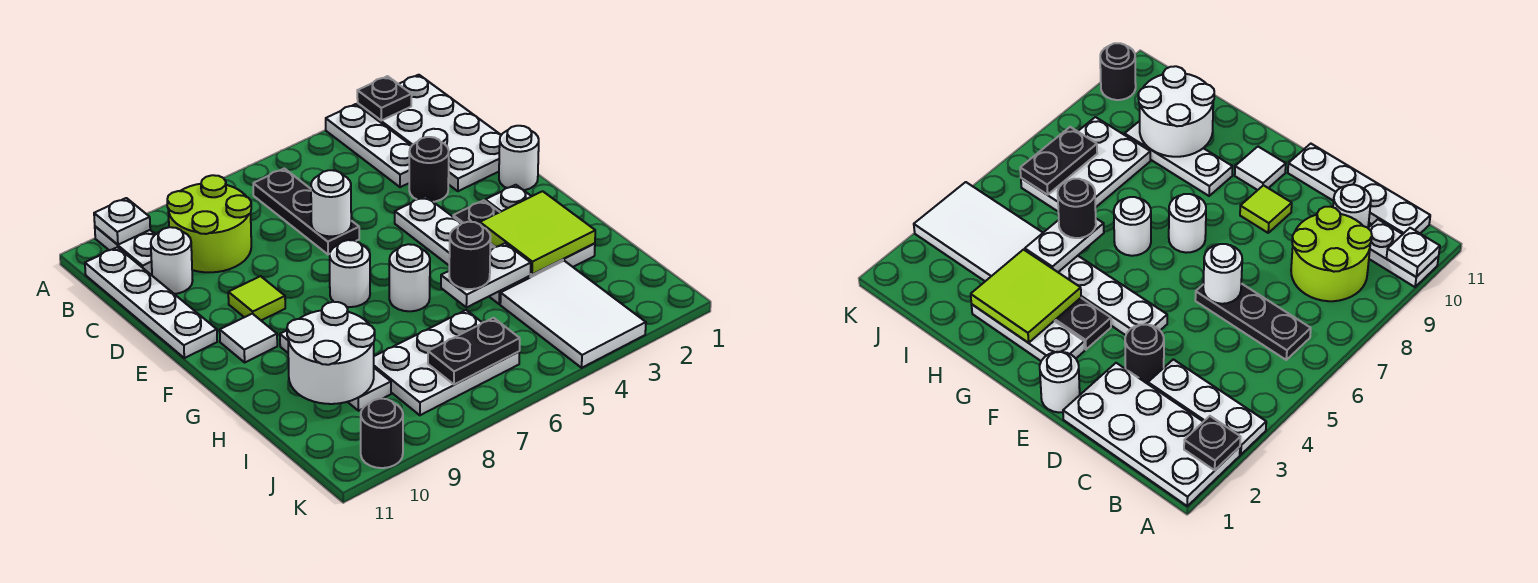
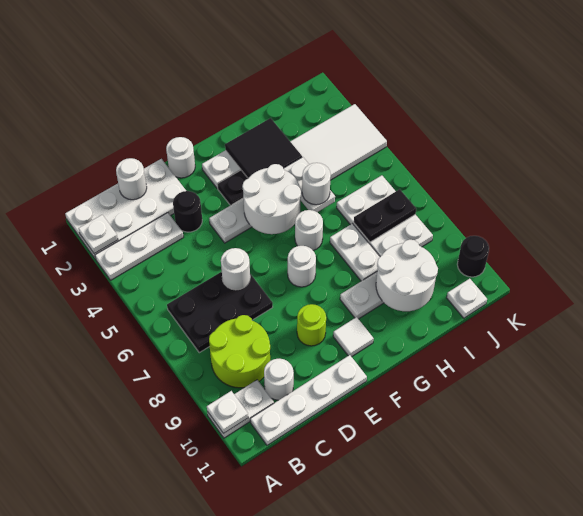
black plate A2 level 2 -> white plate A2 level 2
black plate B6:D6 level 1 -> black plate B6:D7 level 1
none -> white round brick C1 level 2
lime tile E9 level 1 -> lime round brick E9 level 1
none -> white round brick F4:G5 level 2
lime tile G2:H3 level 2 -> black tile G2:H3 level 2
black round brick H5 level 3 -> white round brick H5 level 3
none -> white plate H7:H8 level 1
black plate J6:J7 level 2 -> black plate I7:J7 level 2
none -> white plate J11 level 1

